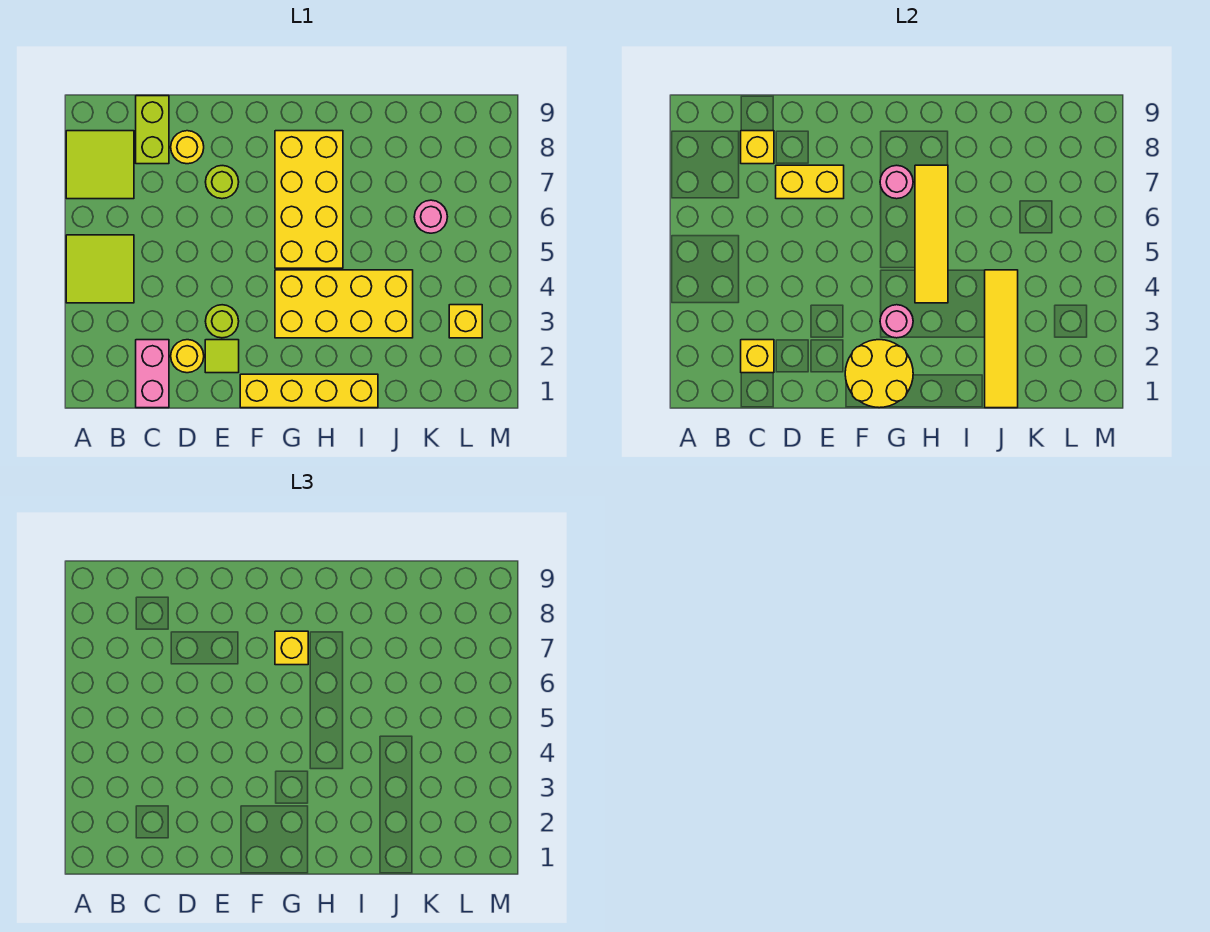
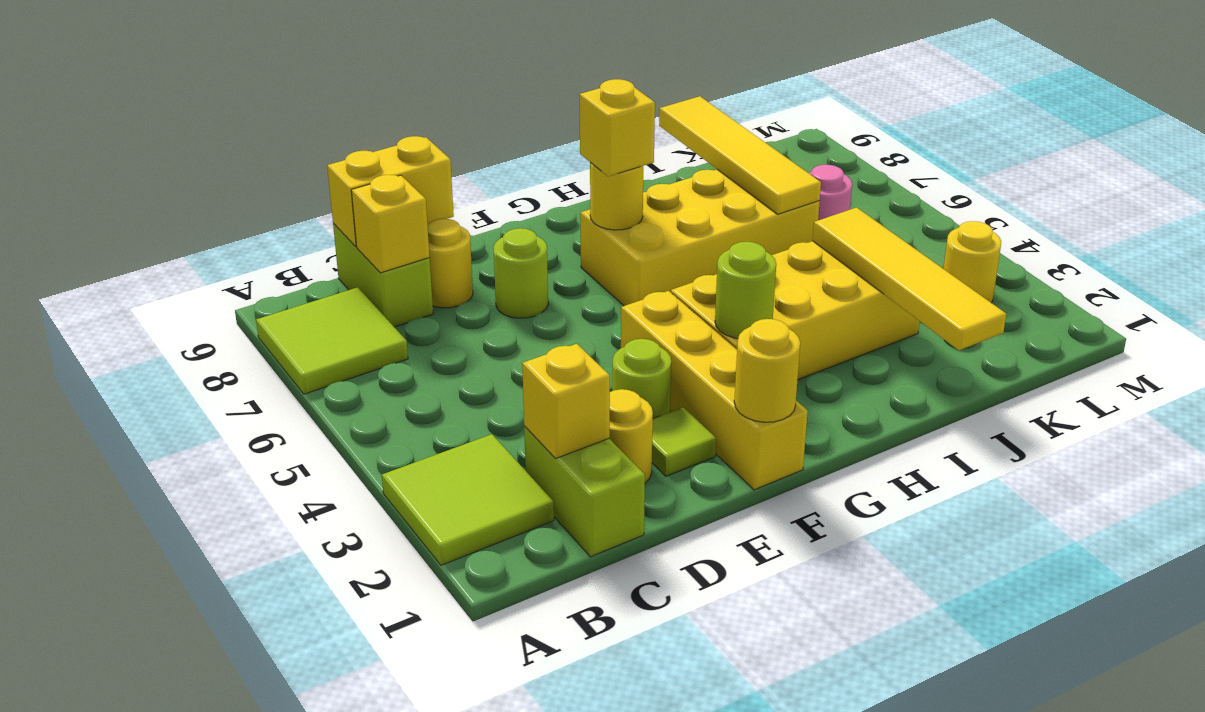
lime tile A4:B5 level 1 -> lime tile A2:B3 level 1
pink brick C1:C2 level 1 -> lime brick C1:C2 level 1
yellow brick D7:E7 level 2 -> yellow brick C9:D9 level 2
yellow brick F1:I1 level 1 -> yellow brick F1:F4 level 1
yellow round brick F1:G2 level 2 -> yellow round brick F1 level 2
pink round brick G3 level 2 -> lime round brick G3 level 2
yellow brick G5:H8 level 1 -> yellow brick G6:J7 level 1
pink round brick G7 level 2 -> yellow round brick G7 level 2
yellow tile H4:H7 level 2 -> yellow tile J6:J9 level 2
yellow brick L3 level 1 -> yellow round brick L3 level 1

